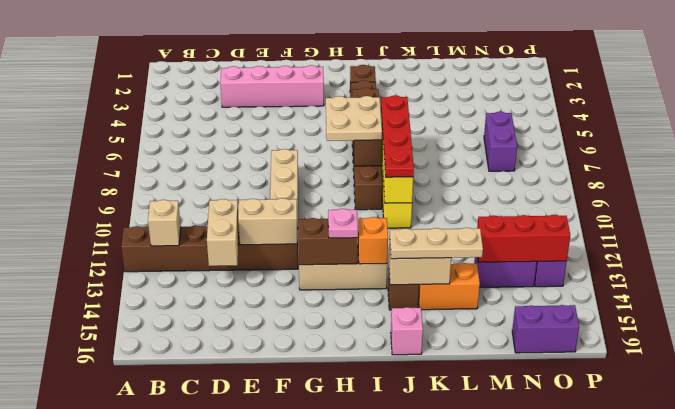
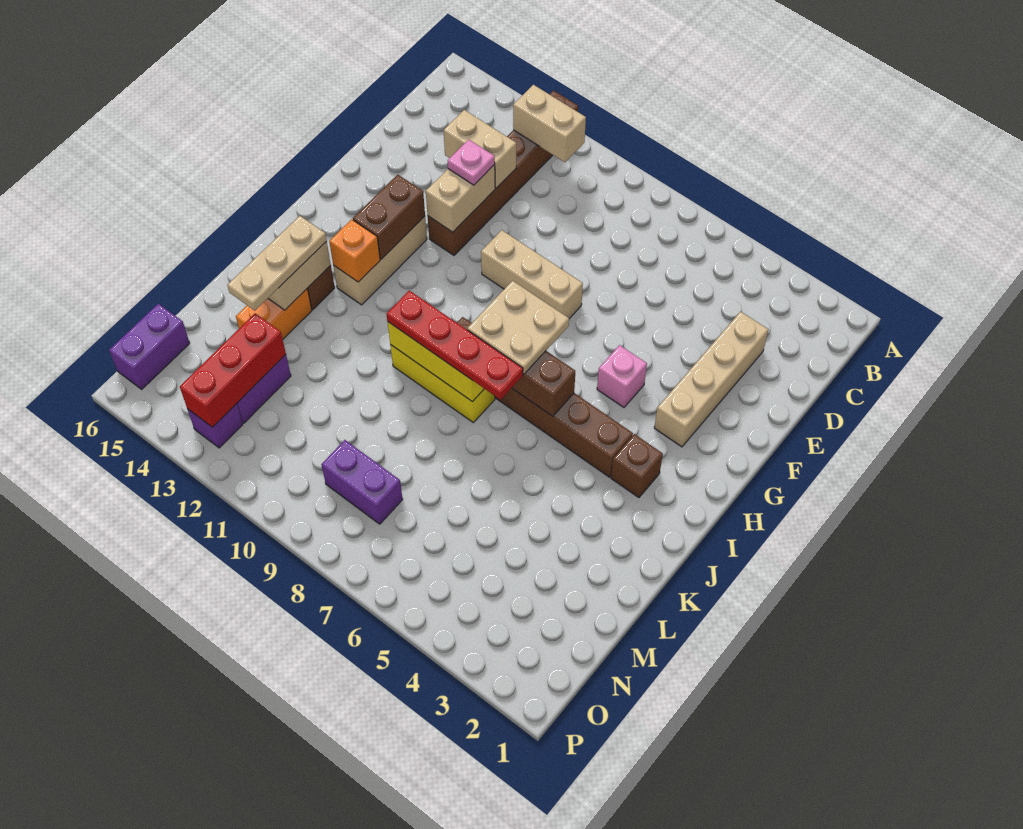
tan brick B12 level 2 -> tan brick B11:B12 level 2
pink brick D3:G3 level 1 -> tan brick D3:G3 level 1
pink plate H13 level 3 -> pink plate E12 level 3
pink brick J16 level 1 -> pink brick G5 level 1
purple brick N6:N7 level 1 -> purple brick N8:N9 level 1

